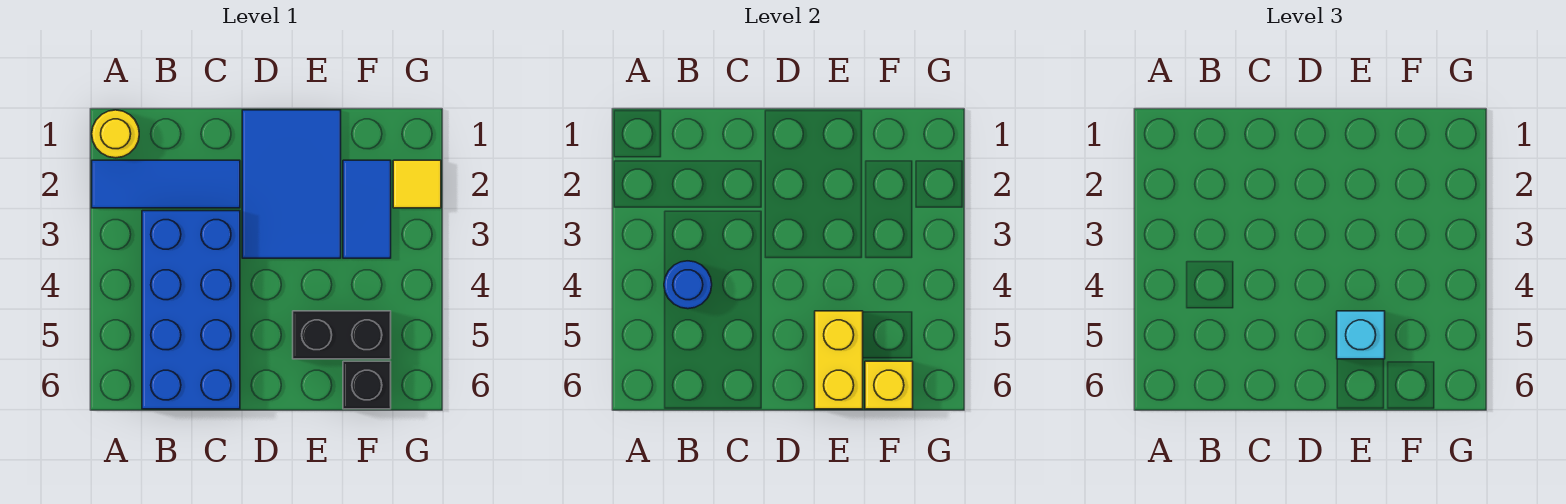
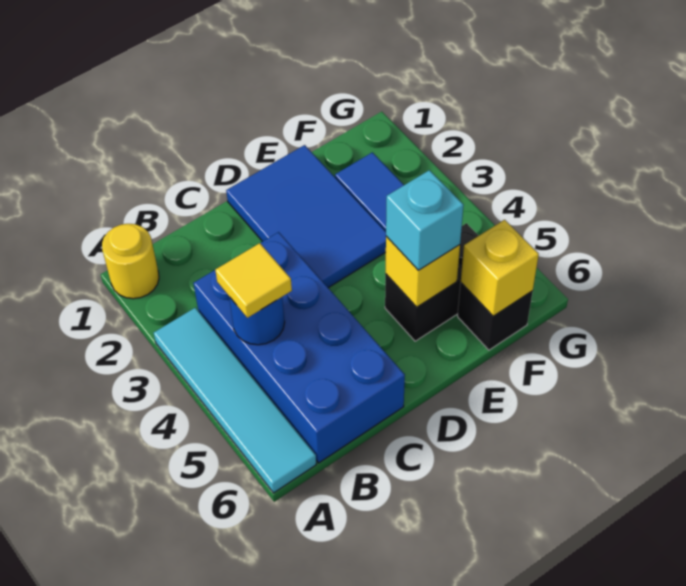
blue tile A2:C2 level 1 -> none
none -> cyan tile A3:A6 level 1
yellow brick E5:E6 level 2 -> yellow brick E5 level 2
yellow tile G2 level 1 -> yellow tile B4 level 3

